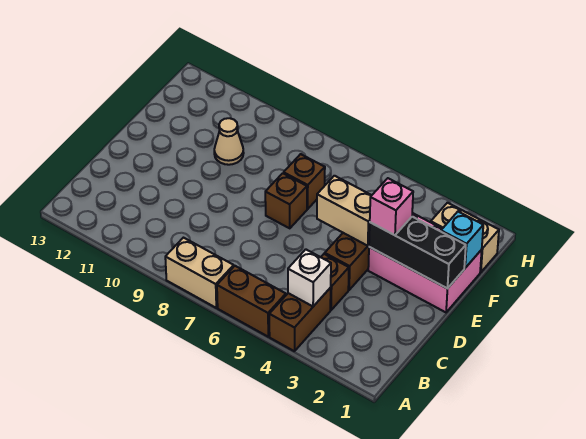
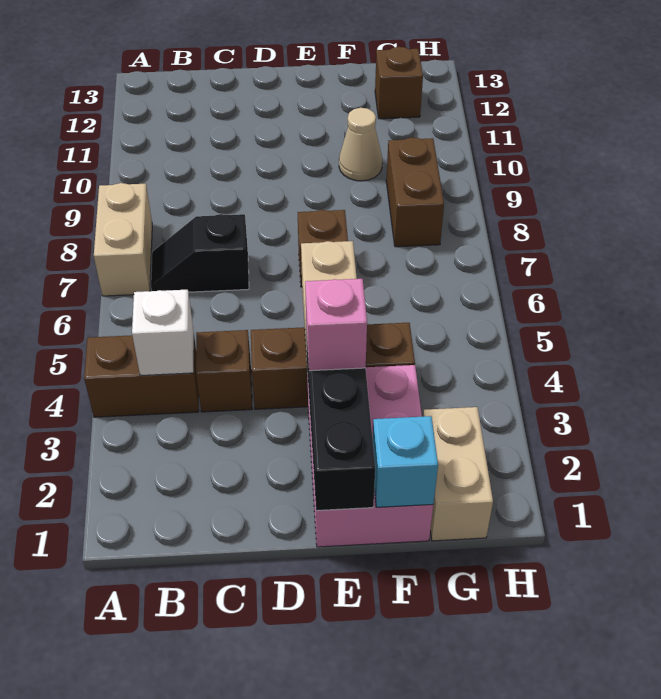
brown brick A5:A6 level 1 -> brown brick G8:G9 level 1
none -> black slope B7:C7 level 1 top C
brown brick F7 level 1 -> brown brick G12 level 1

